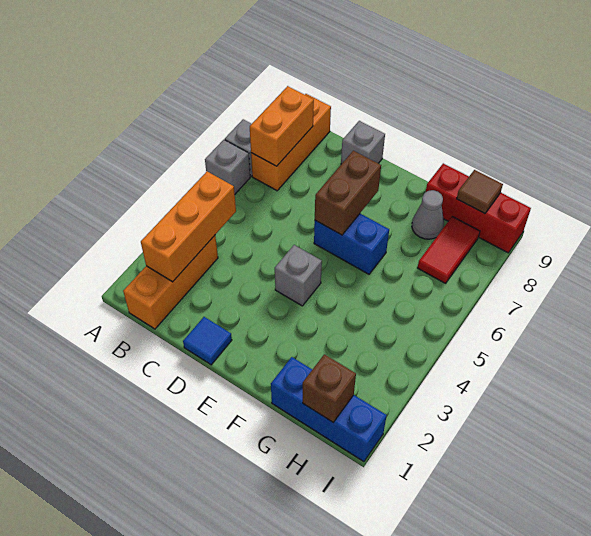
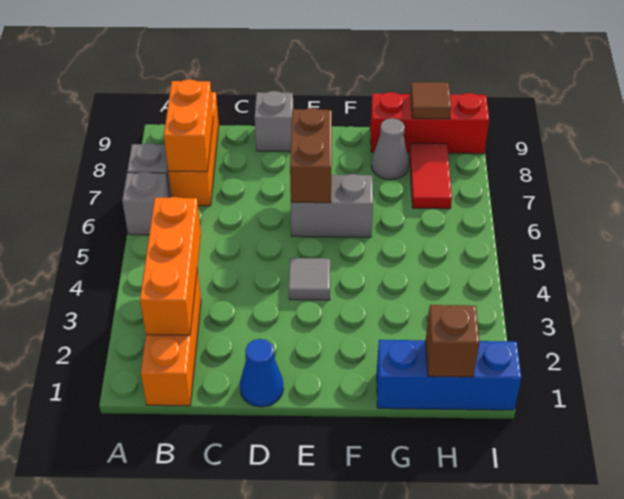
blue tile D1 level 1 -> blue cone D1 level 1
grey brick E4 level 1 -> grey tile E4 level 1
blue brick E6:F6 level 1 -> grey brick E6:F6 level 1

